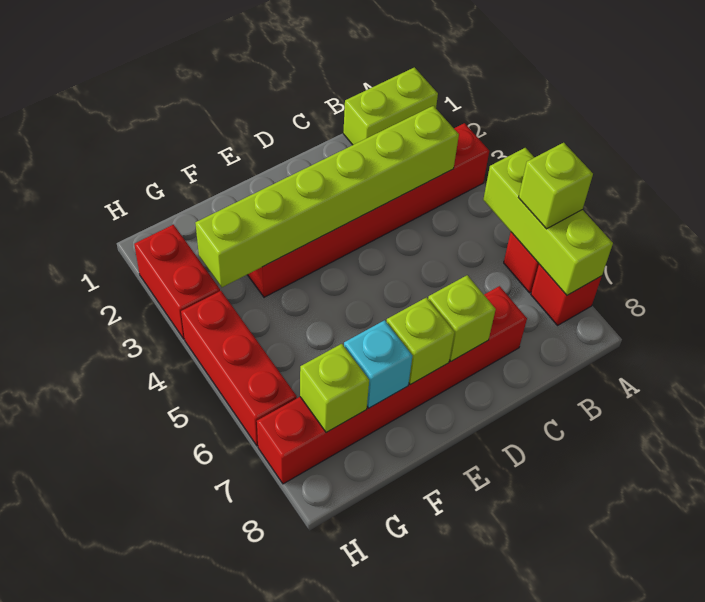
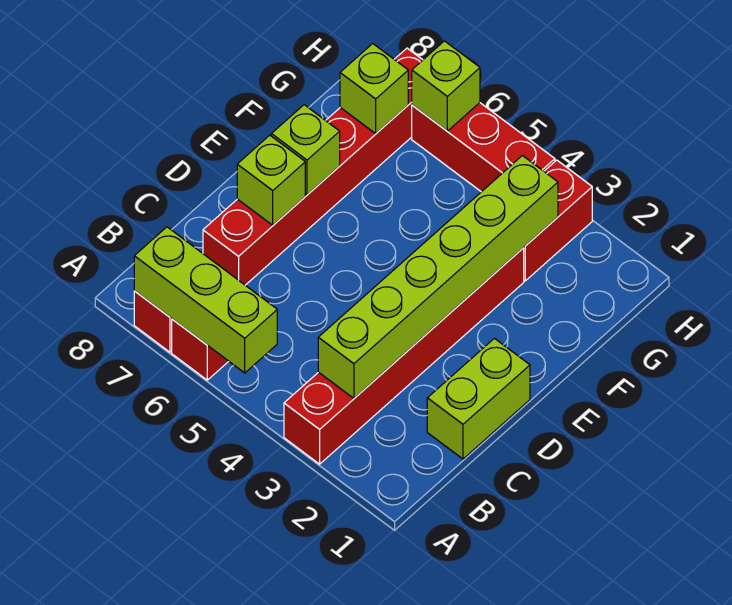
lime brick A1:B1 level 1 -> lime brick C1:D1 level 1
lime brick A6 level 3 -> lime brick H6 level 2
cyan brick F7 level 2 -> none
red brick H2:H3 level 1 -> red brick G3:H3 level 1

